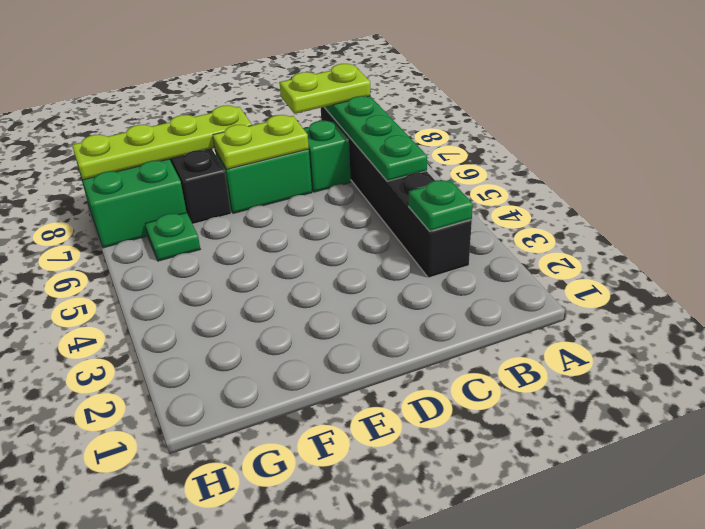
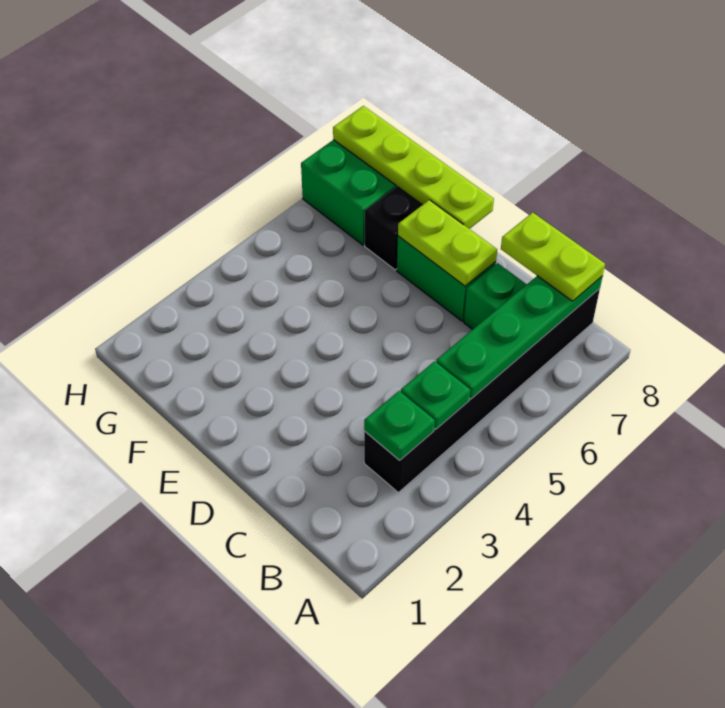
green plate G6 level 1 -> green plate B4 level 2

